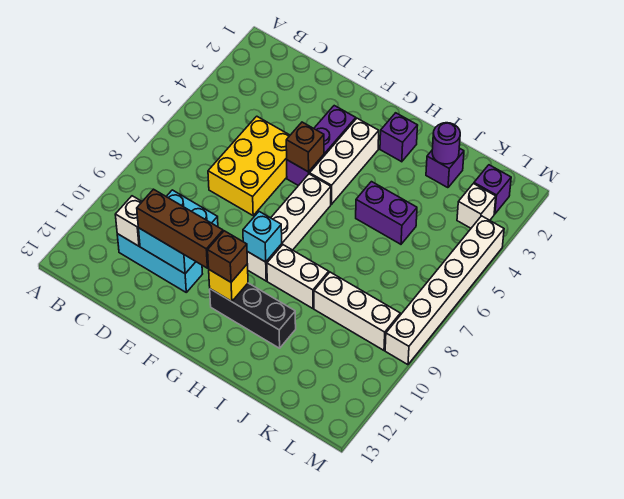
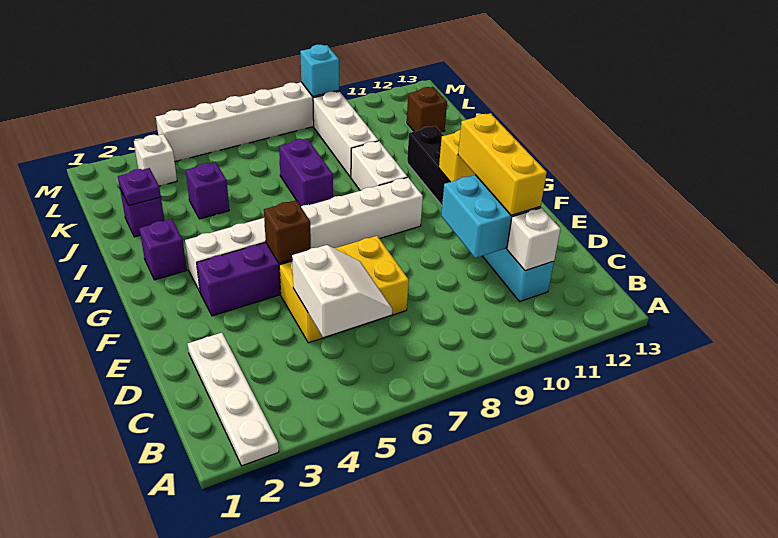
none -> white plate A2:D2 level 1
none -> white slope C5:D6 level 2 top 5
brown brick D11:F11 level 3 -> yellow brick D11:F11 level 3
cyan brick G9 level 2 -> cyan brick M9 level 2
brown brick G11 level 3 -> brown brick K12 level 1
purple brick I5:J5 level 1 -> purple brick I7:J7 level 1
purple round brick J2 level 2 -> purple plate J2 level 2
purple brick L2 level 1 -> purple brick J4 level 1

